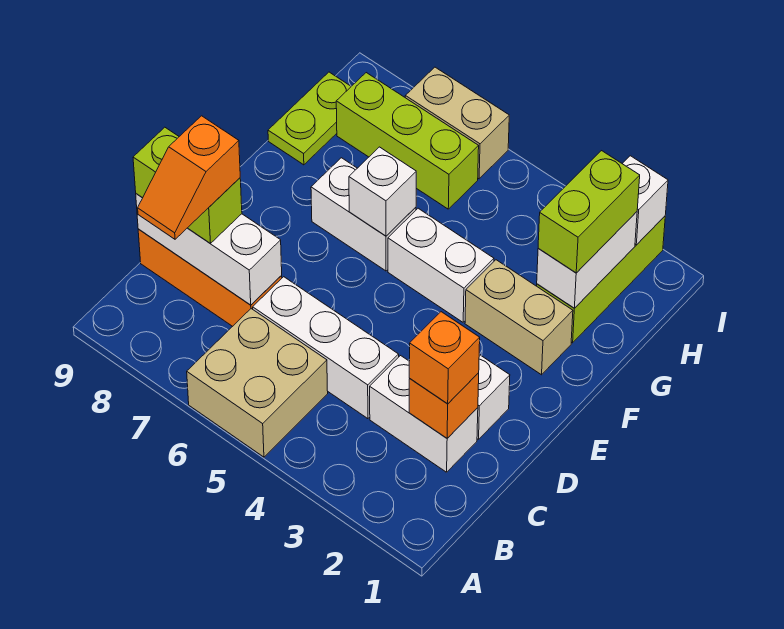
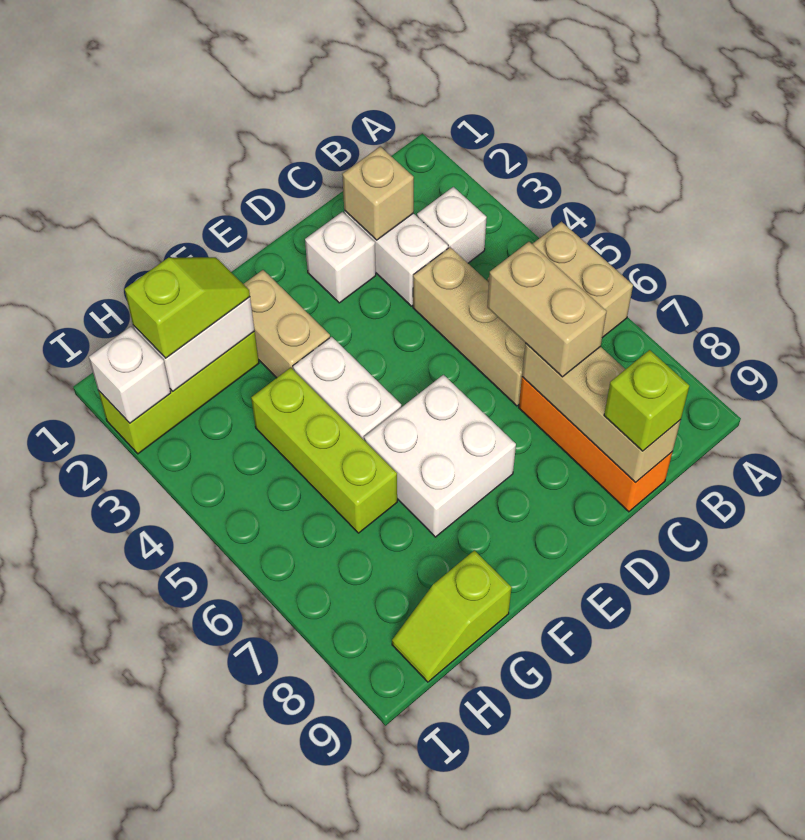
orange slope B8:C8 level 4 top C -> none
orange brick C2 level 2 -> tan brick C2 level 2
orange brick C2 level 3 -> none
white brick C4:C6 level 1 -> tan brick C4:C6 level 1
white brick C7:C9 level 2 -> tan brick C7:C9 level 2
lime brick C8:C9 level 3 -> lime brick C9 level 3
white brick F6:F7 level 1 -> white brick E6:F7 level 1
white brick F6 level 2 -> white brick B3 level 1
lime brick G2:H2 level 3 -> lime slope G2:H2 level 3 top H
lime plate G9:H9 level 1 -> lime slope G9:H9 level 1 top G
lime brick H6:H8 level 1 -> lime brick G4:G6 level 1
tan brick I6:I7 level 1 -> tan brick C6:C7 level 3

